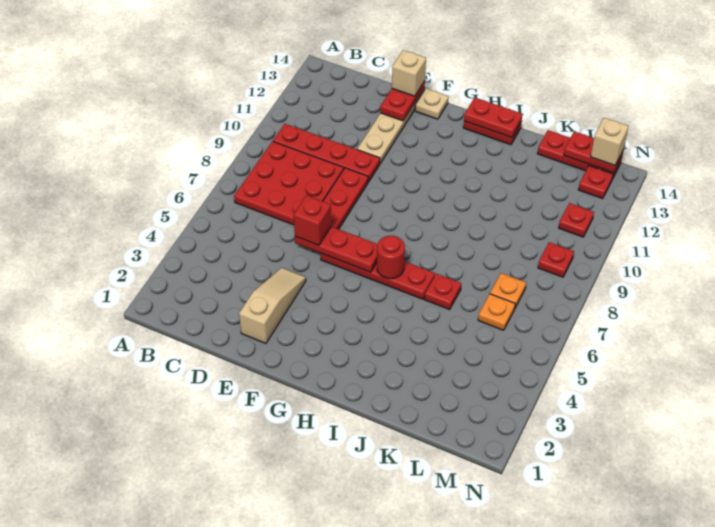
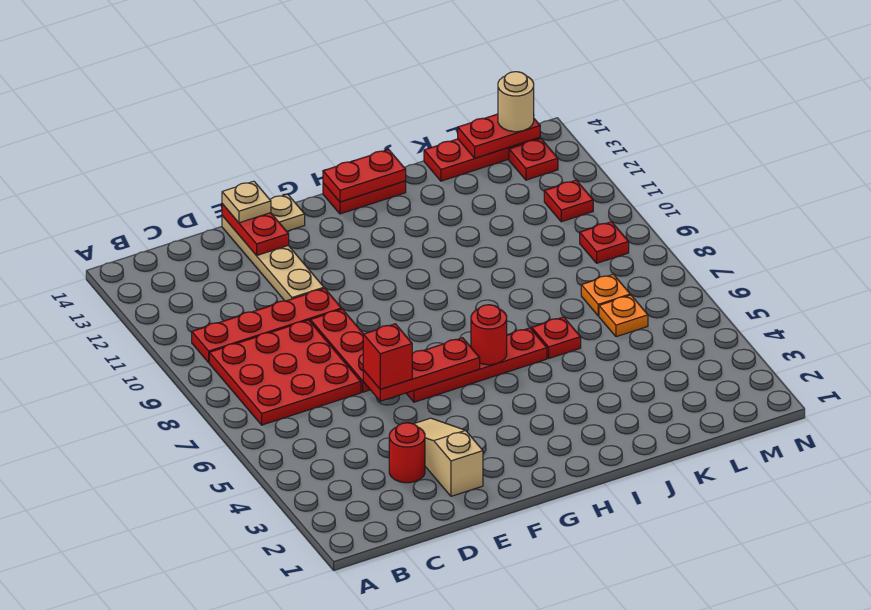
none -> red round brick D3 level 1
tan brick E14 level 3 -> tan plate E14 level 3
tan brick M14 level 3 -> tan round brick M14 level 3

